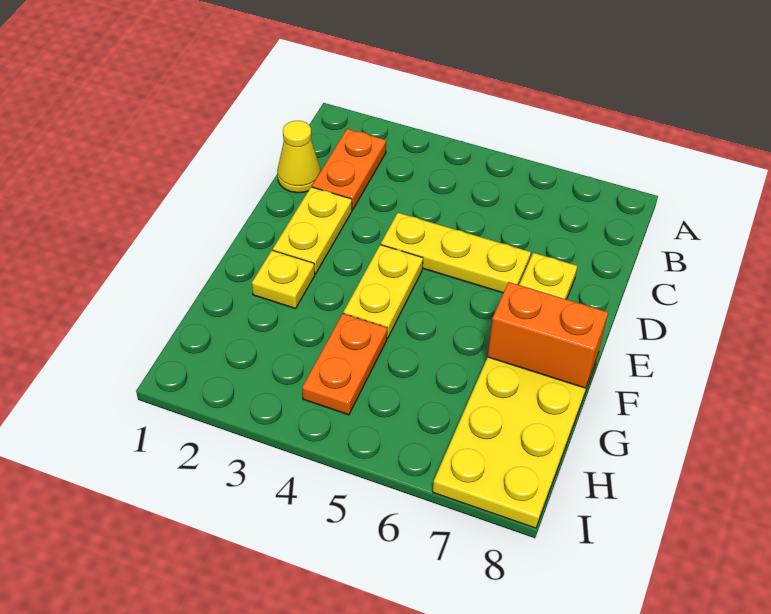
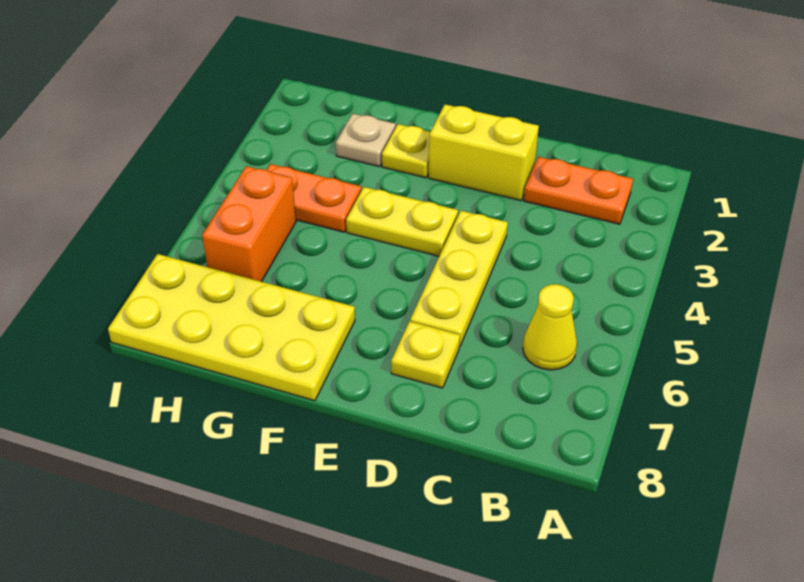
yellow cone C1 level 1 -> yellow cone B6 level 1
yellow plate D2:E2 level 1 -> yellow brick D2:E2 level 1
orange brick F7:F8 level 2 -> orange brick H5:H6 level 1
none -> tan plate G2 level 1

